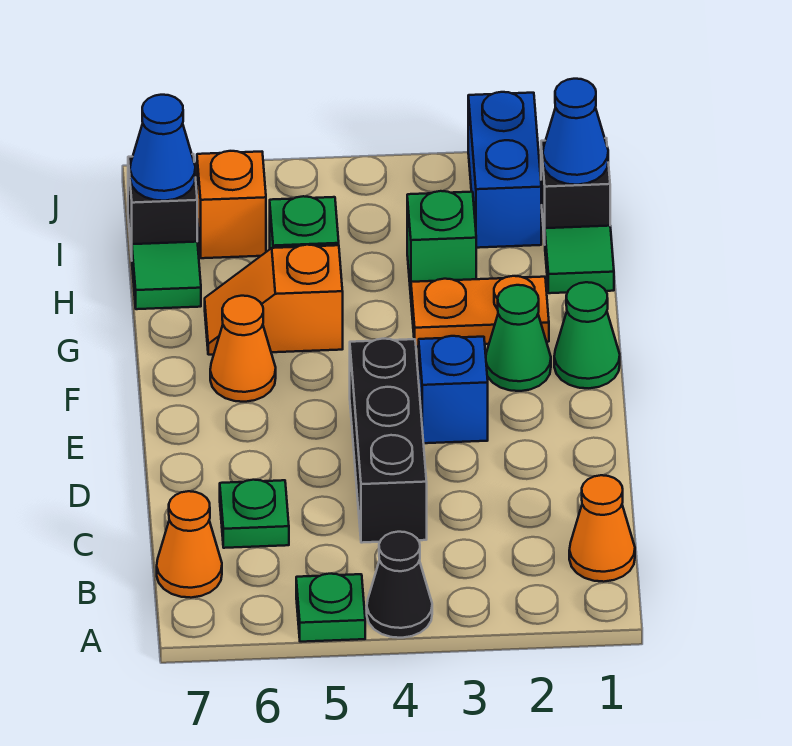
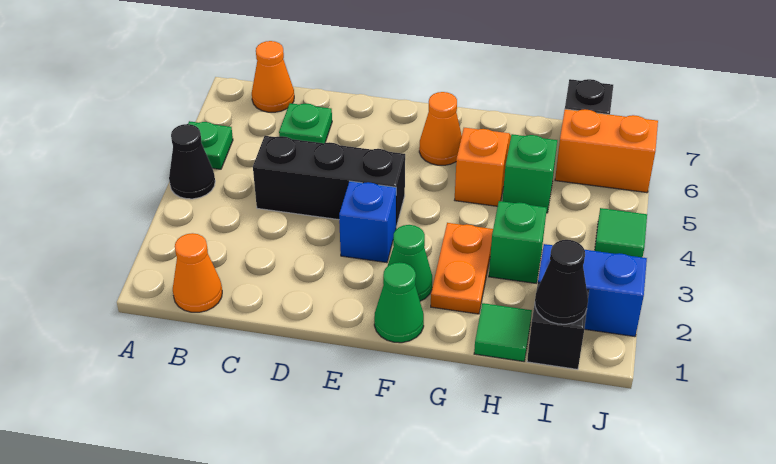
green tile H7 level 1 -> green tile J4 level 1
blue cone I1 level 2 -> black cone I1 level 2
orange brick I6 level 1 -> orange brick I6:J6 level 1
blue cone I7 level 2 -> none

